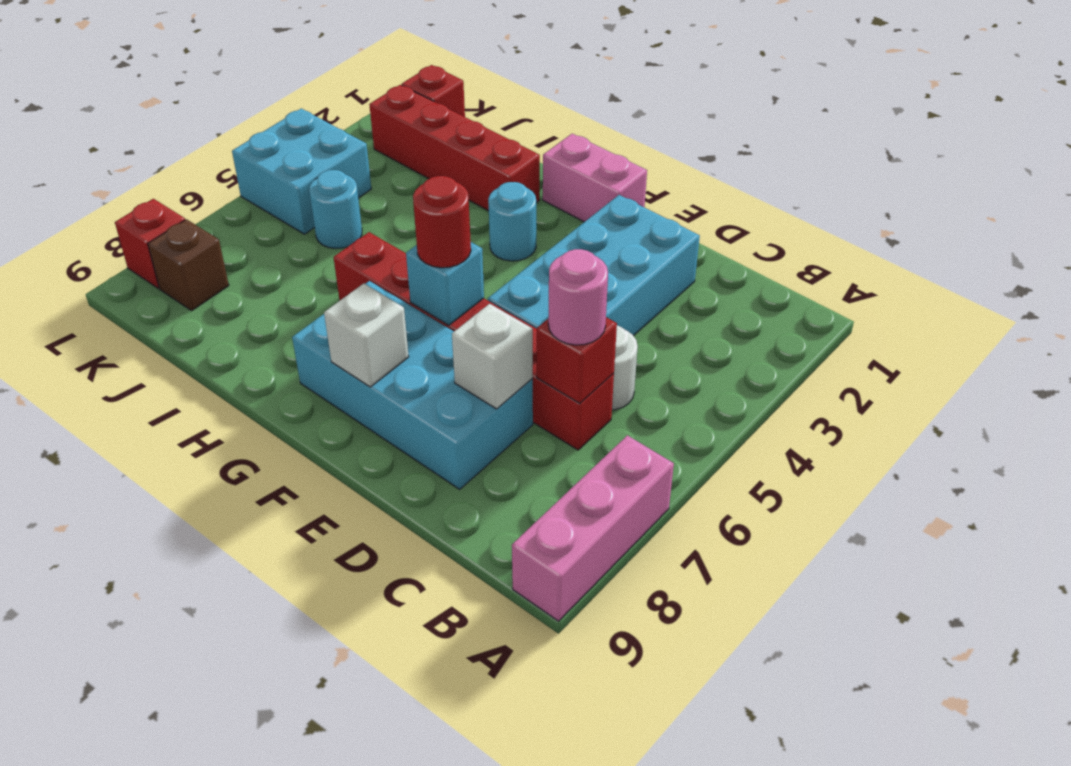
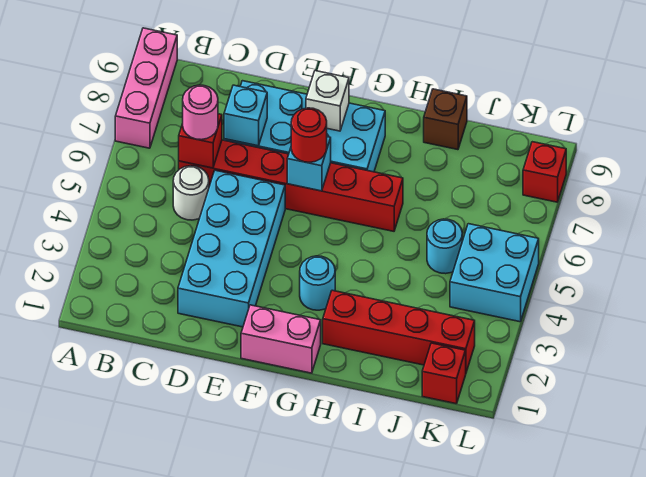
white brick D7 level 2 -> cyan brick D7 level 2
brown brick K8 level 1 -> brown brick I9 level 1

